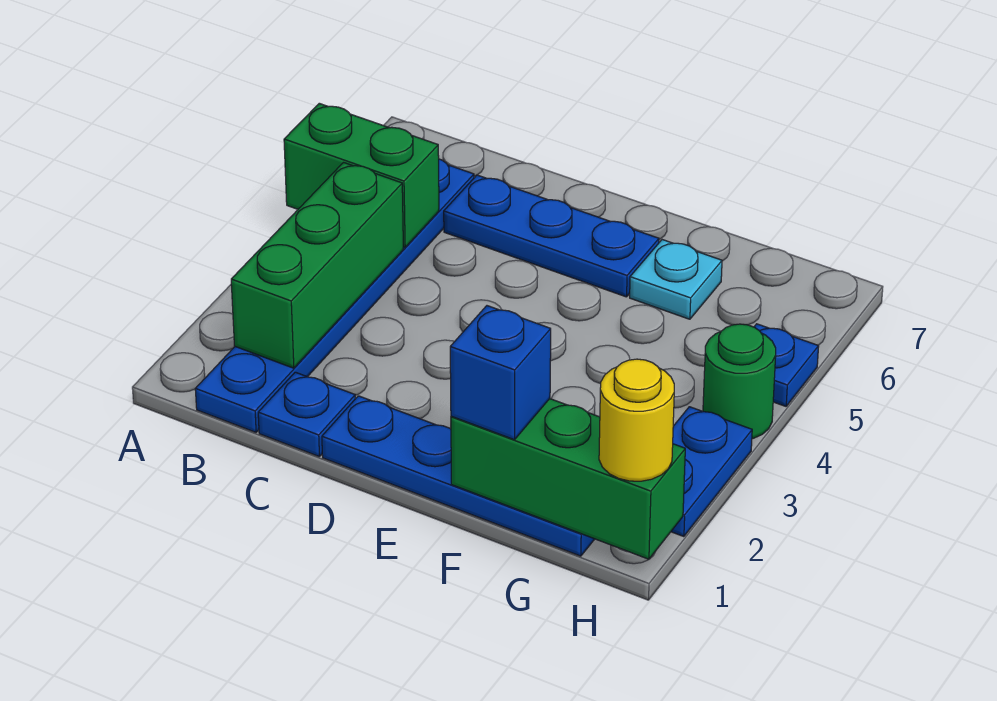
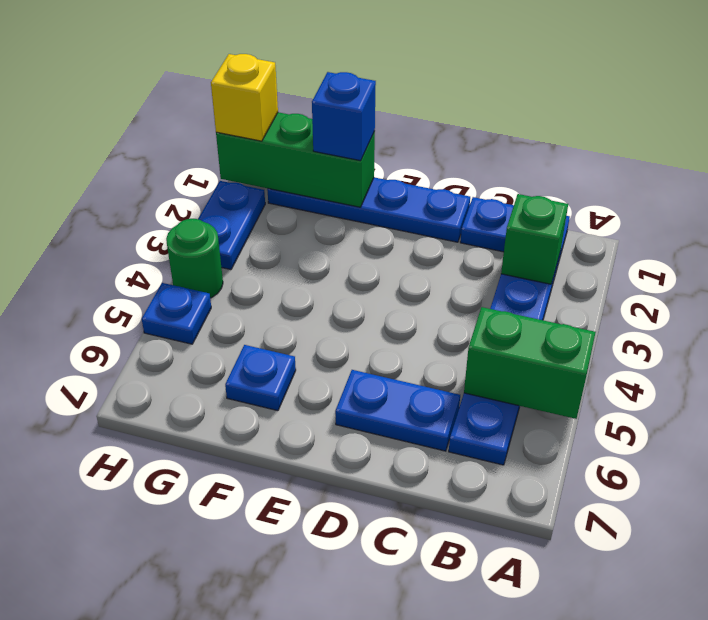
green brick B2:B4 level 2 -> green brick B2 level 2
blue plate C6:E6 level 1 -> blue plate C6:D6 level 1
cyan plate F6 level 1 -> blue plate F6 level 1
yellow round brick H1 level 3 -> yellow brick H1 level 3

